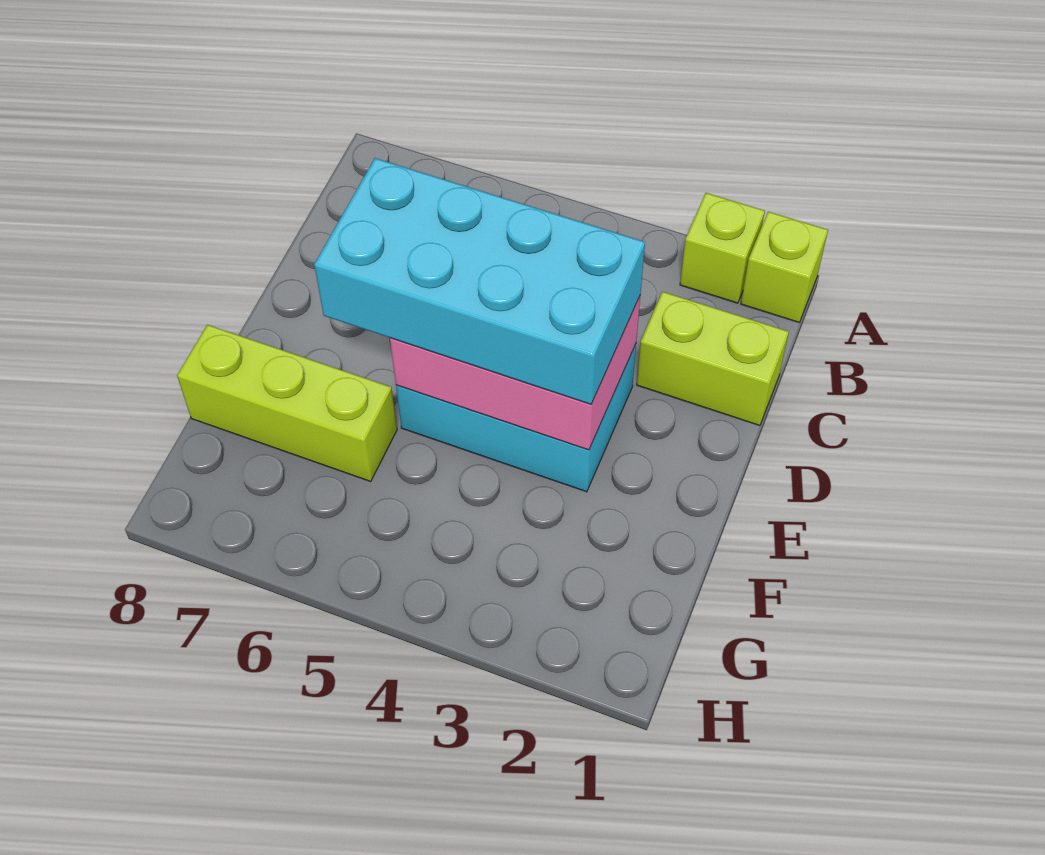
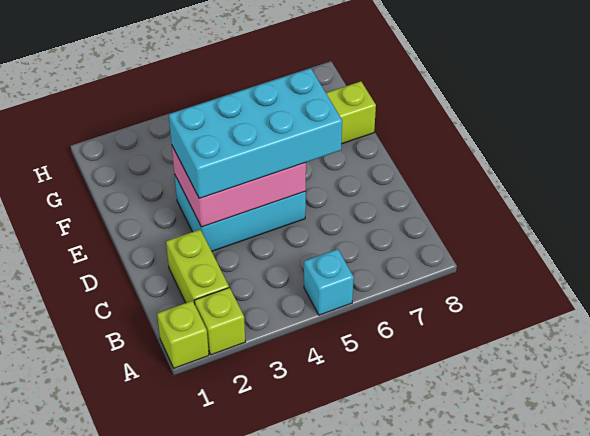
none -> cyan brick A5 level 1
lime brick C1:C2 level 1 -> lime brick B2:C2 level 1

